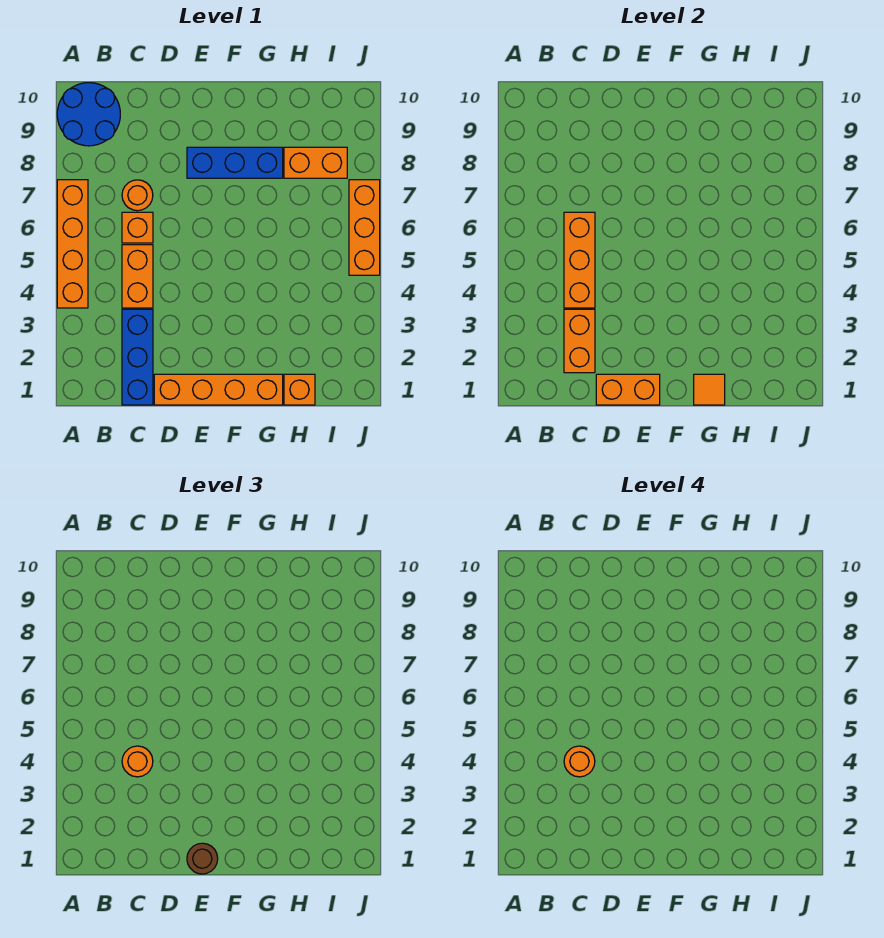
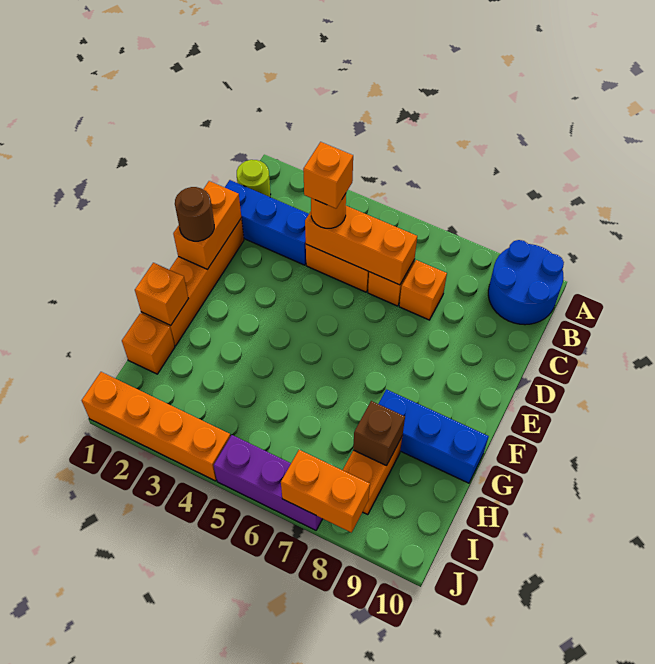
orange brick A4:A7 level 1 -> orange brick J1:J4 level 1
none -> lime round brick B1 level 1
orange brick C2:C3 level 2 -> orange brick J7:J8 level 2
orange round brick C4 level 4 -> orange brick C4 level 4
orange round brick C7 level 1 -> orange brick C7 level 1
blue brick E8:G8 level 1 -> blue brick G8:G10 level 1
orange tile G1 level 2 -> orange brick G1 level 2
none -> brown brick H8 level 2
orange brick J5:J7 level 1 -> purple brick J5:J7 level 1

